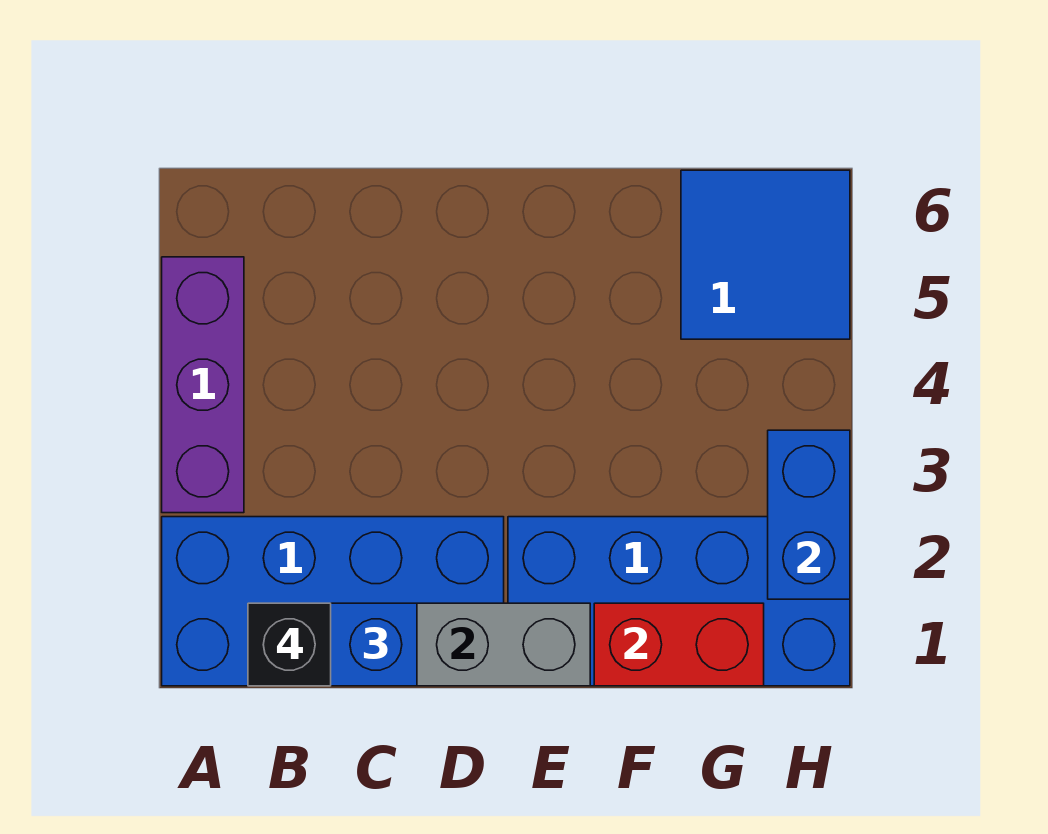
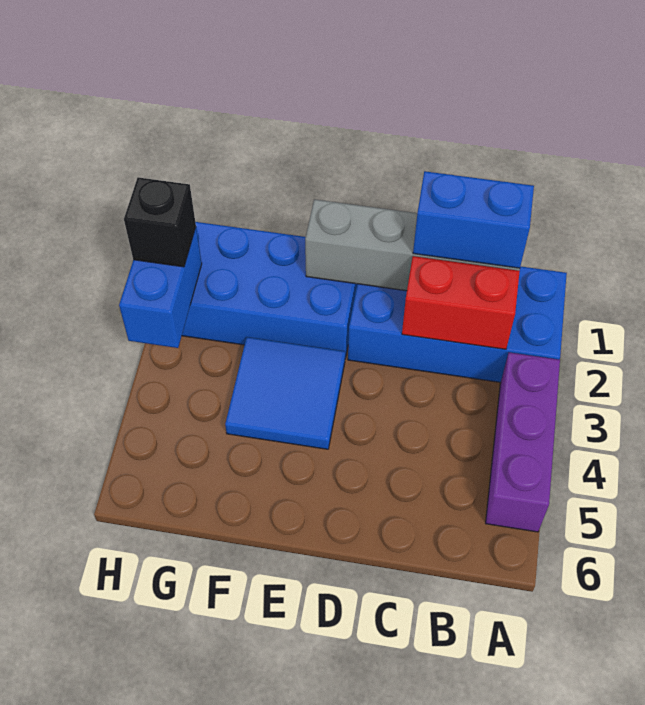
black brick B1 level 4 -> black brick H2 level 3
red brick F1:G1 level 2 -> red brick B2:C2 level 2
blue tile G5:H6 level 1 -> blue tile E3:F4 level 1

